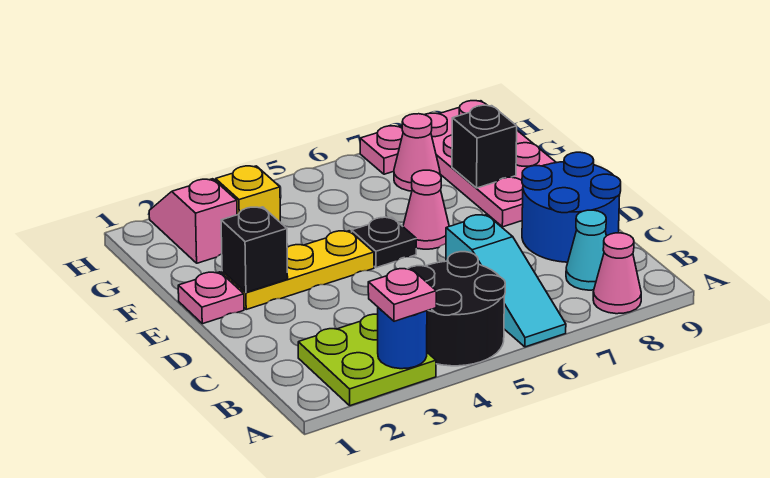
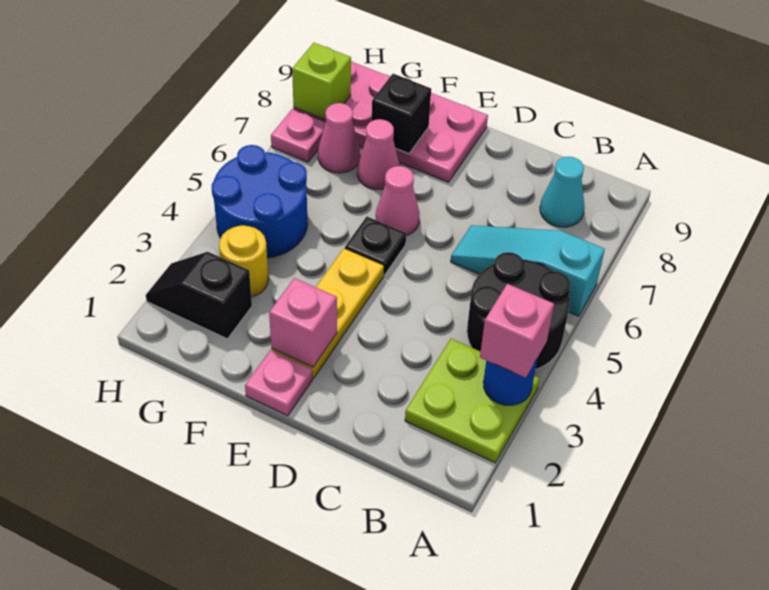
pink plate A3 level 3 -> pink brick A3 level 3
cyan slope A6:C6 level 1 top C -> cyan slope A6:C6 level 1 top A
pink cone A8 level 1 -> pink cone F7 level 1
blue round brick C8:D9 level 1 -> blue round brick G4:H5 level 1
black brick E2 level 2 -> pink brick E2 level 2
pink slope G2:H2 level 1 top G -> black slope G2:H2 level 1 top G
yellow brick G3 level 1 -> yellow round brick G3 level 1
none -> lime brick H8 level 2

